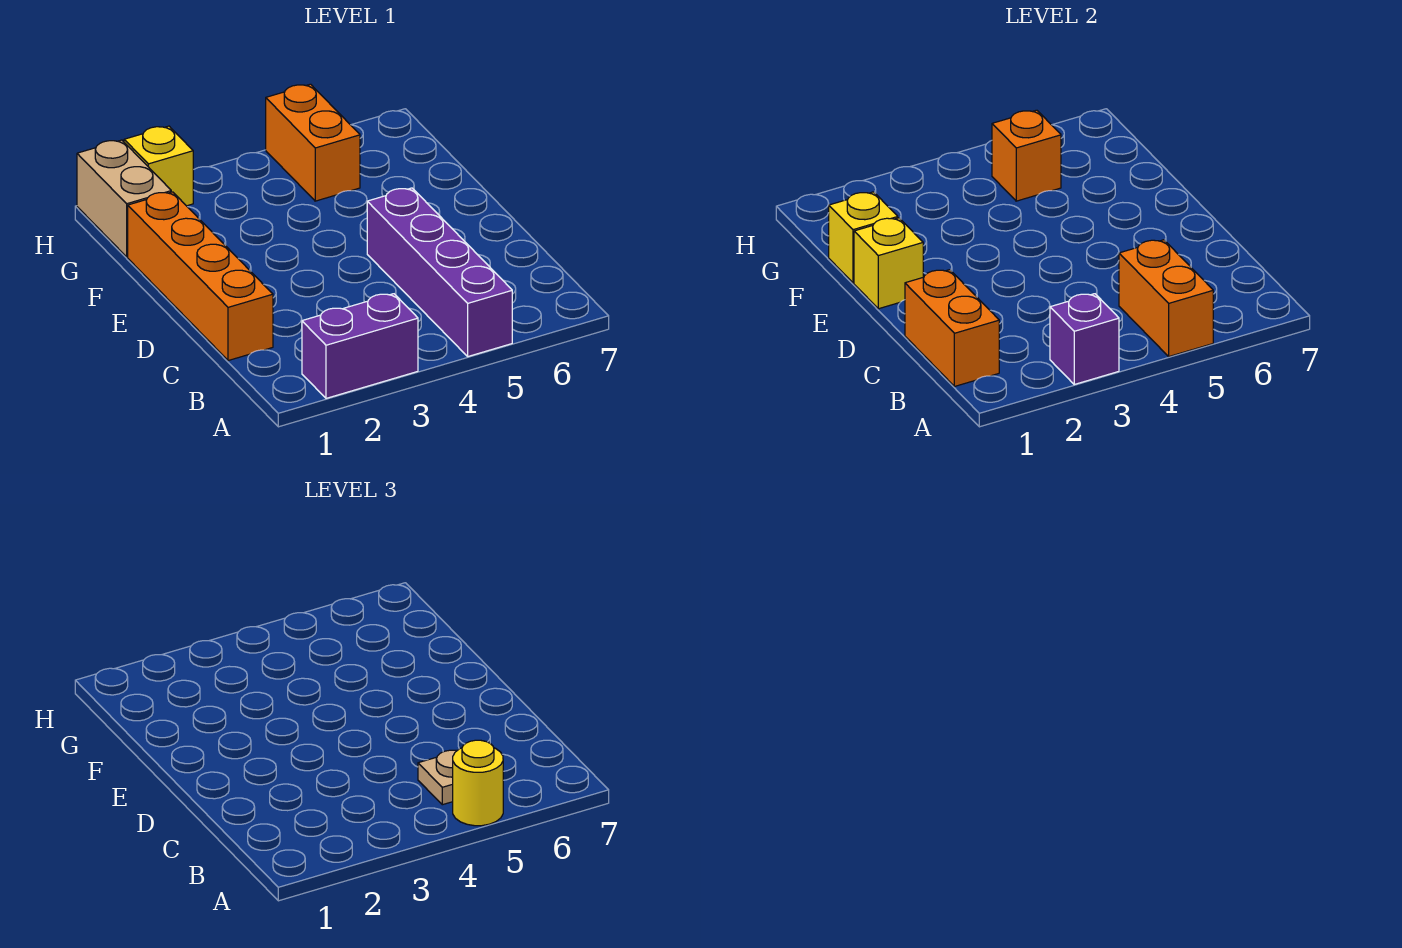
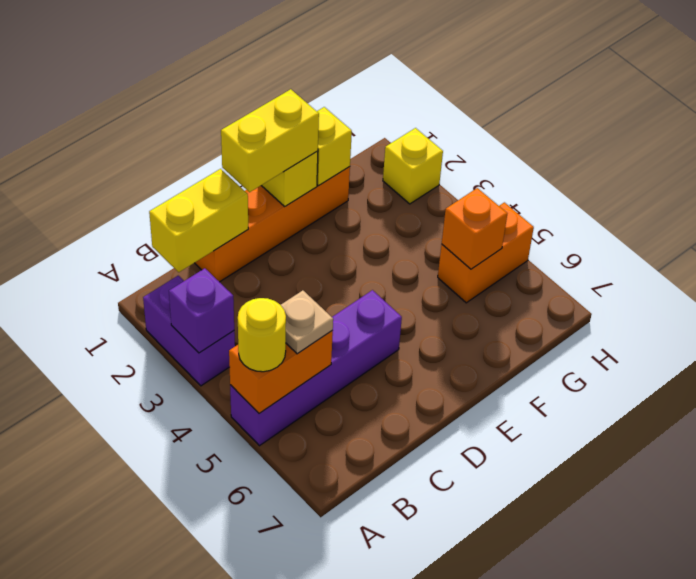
orange brick B1:C1 level 2 -> yellow brick B1:C1 level 2
none -> yellow brick D1:E1 level 3
tan brick G1:H1 level 1 -> none

